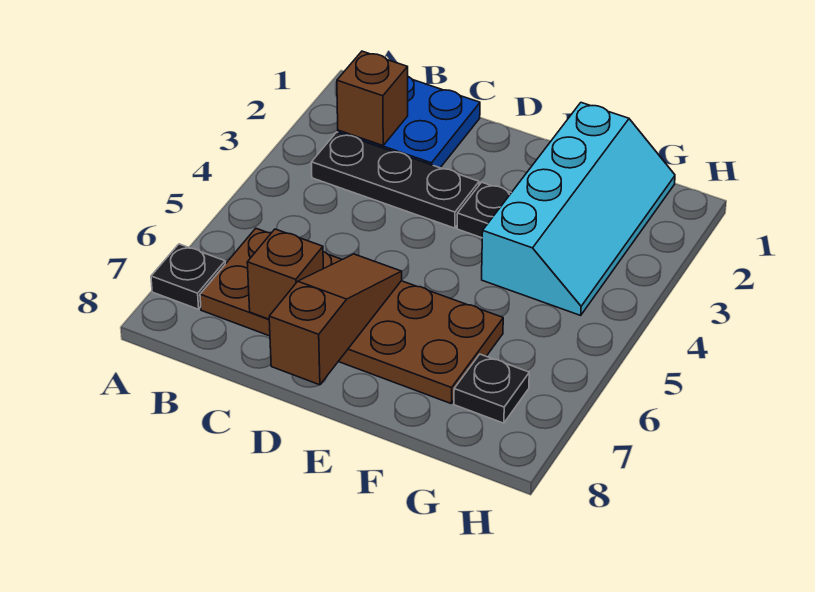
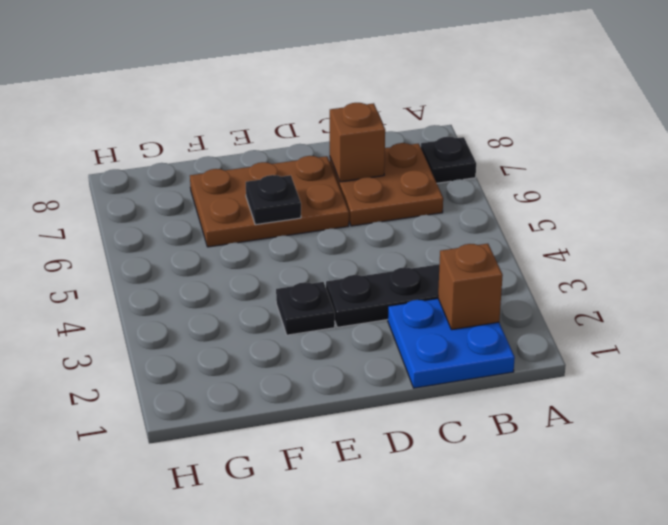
brown slope D6:D8 level 2 top 8 -> none
cyan slope F1:G4 level 1 top F -> none
black plate G7 level 1 -> black plate E6 level 2

